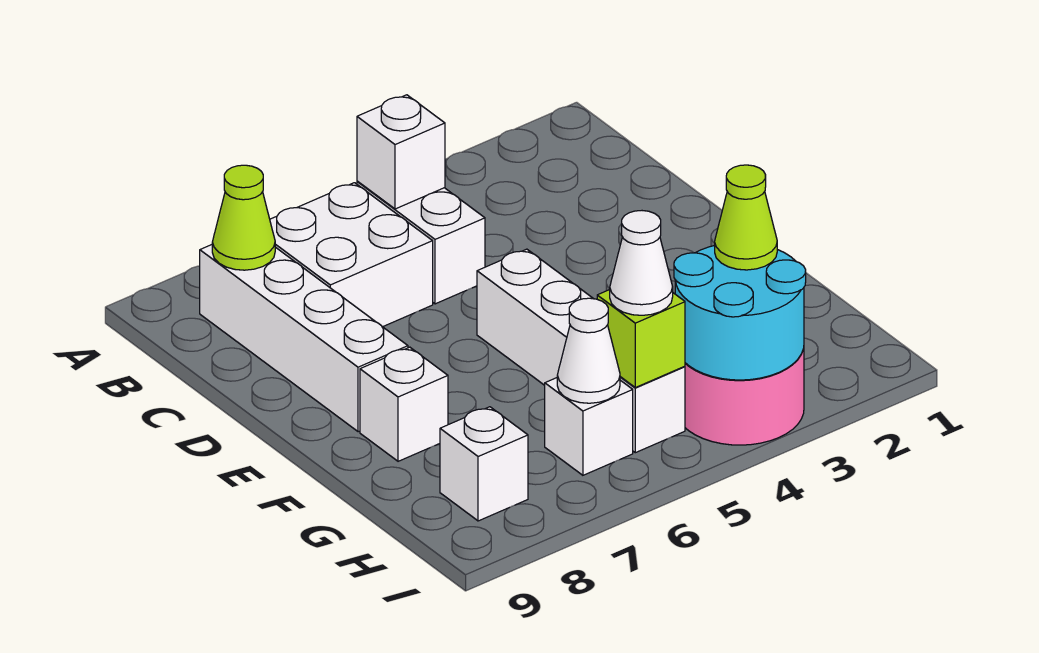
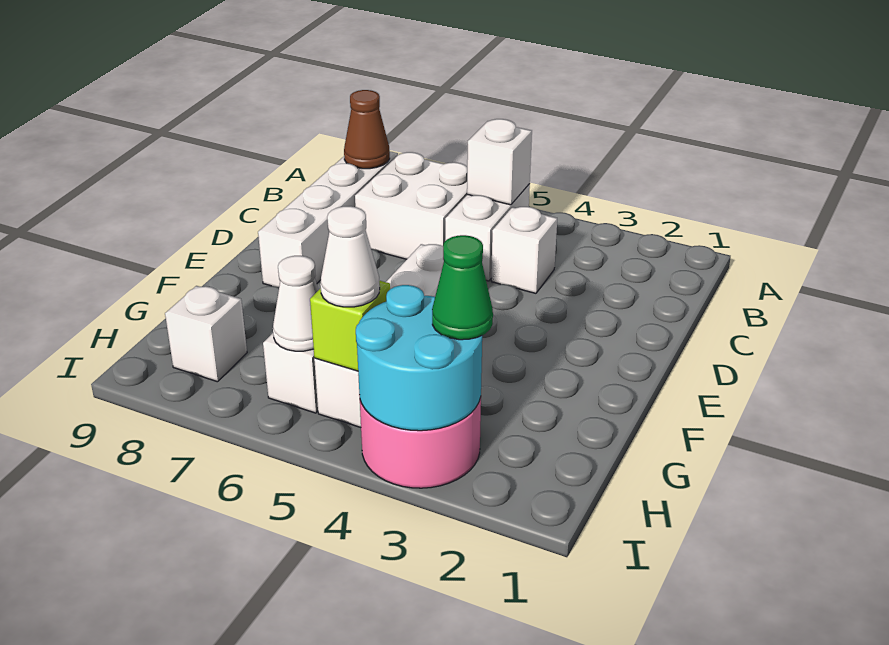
lime cone B8 level 2 -> brown cone B8 level 2
white brick F8 level 1 -> white brick C4 level 1
lime cone H3 level 3 -> green cone H3 level 3

